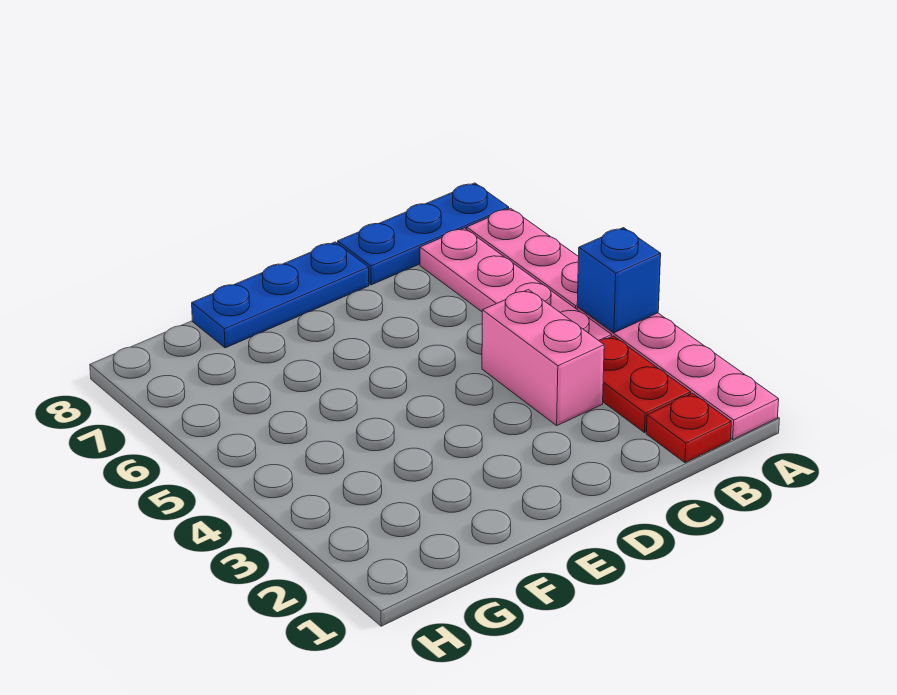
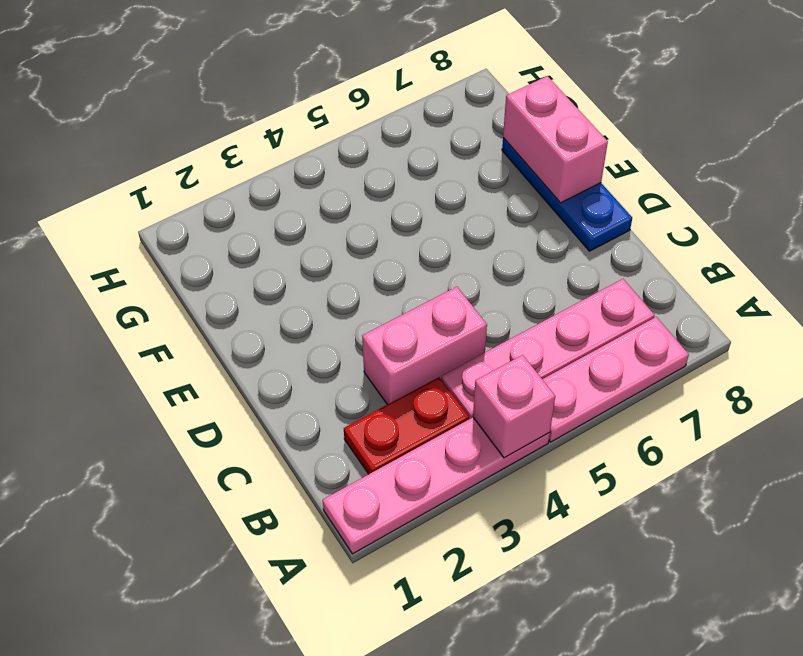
blue brick A4 level 2 -> pink brick A4 level 2
blue plate A8:C8 level 1 -> none
red plate B1 level 1 -> none
none -> pink brick E8:F8 level 2

